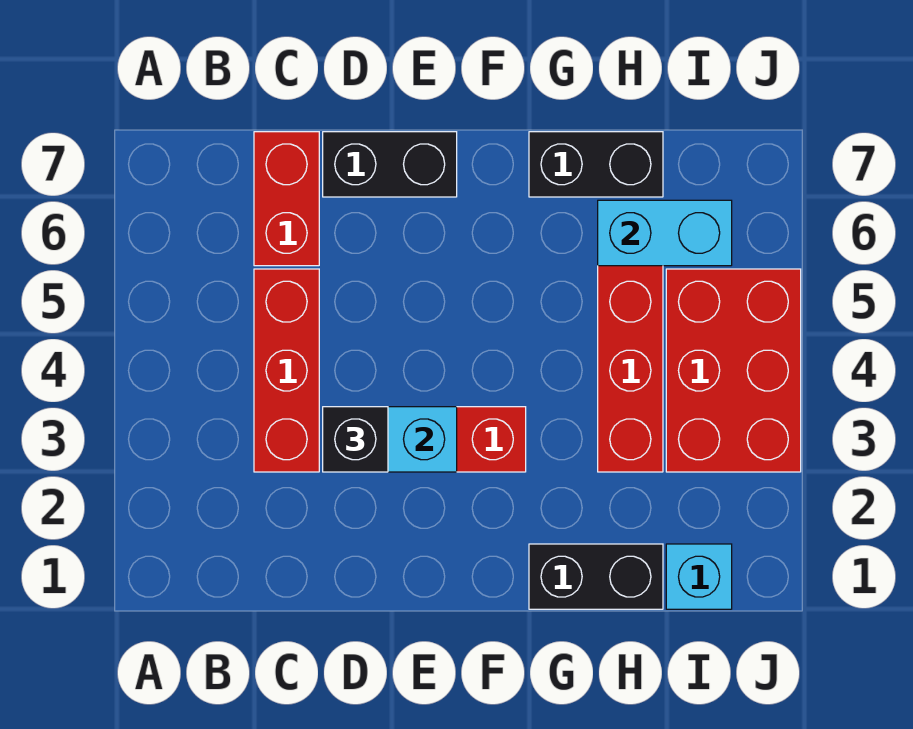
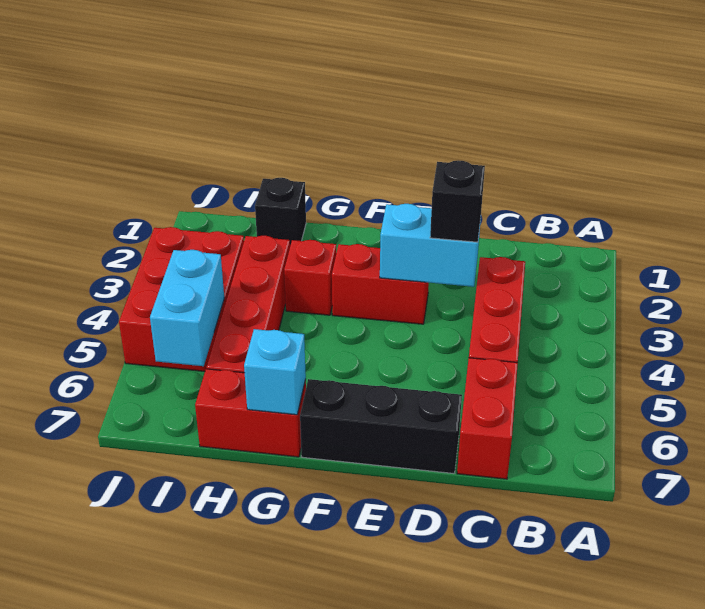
black brick D7:E7 level 1 -> black brick D7:F7 level 1
black brick G1:H1 level 1 -> black brick H1 level 1
none -> red brick G3 level 1
black brick G7:H7 level 1 -> red brick G7:H7 level 1
cyan brick H6:I6 level 2 -> cyan brick I5:I6 level 2
cyan brick I1 level 1 -> cyan brick G7 level 2

